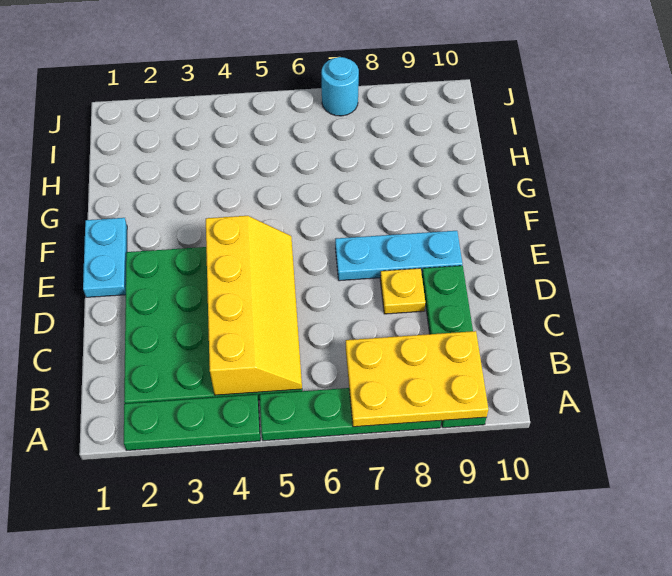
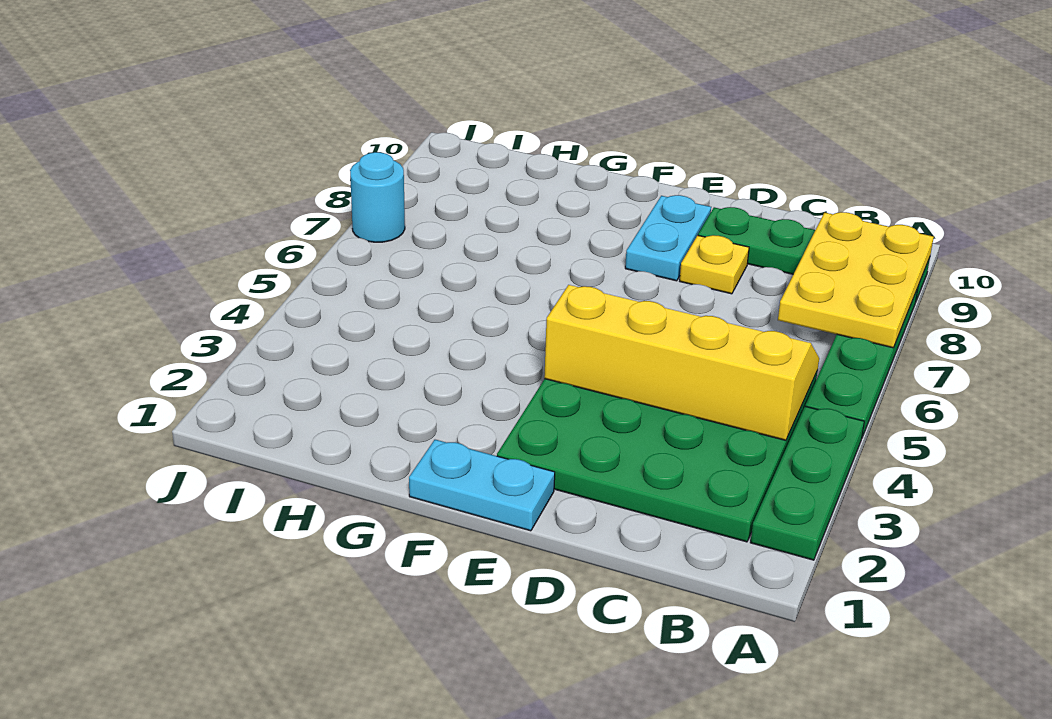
cyan plate E7:E9 level 1 -> cyan plate E8:E9 level 1

